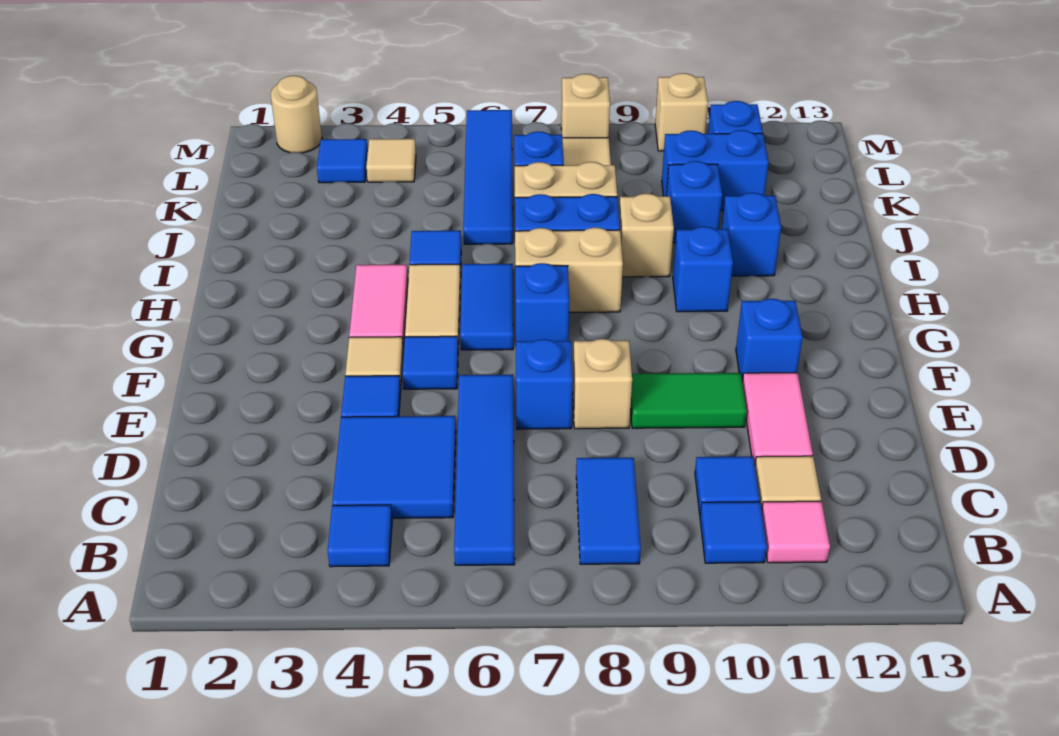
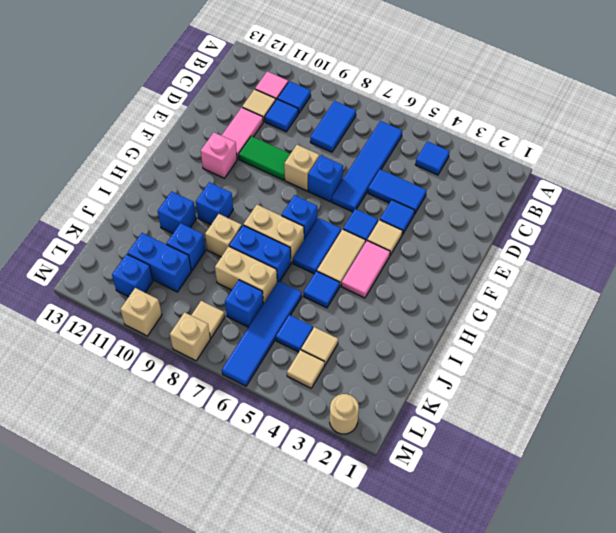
blue tile C4:D5 level 1 -> blue tile D4:D5 level 1
blue brick F11 level 1 -> pink brick F11 level 1
none -> tan tile K4 level 1
blue tile L3 level 1 -> blue tile K5 level 1

